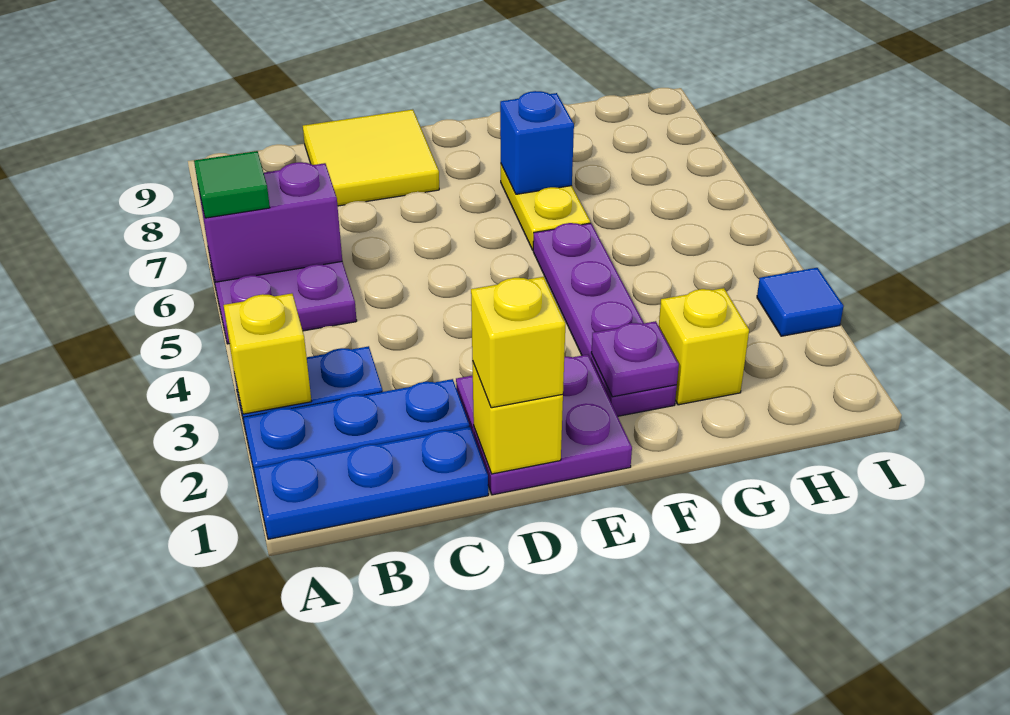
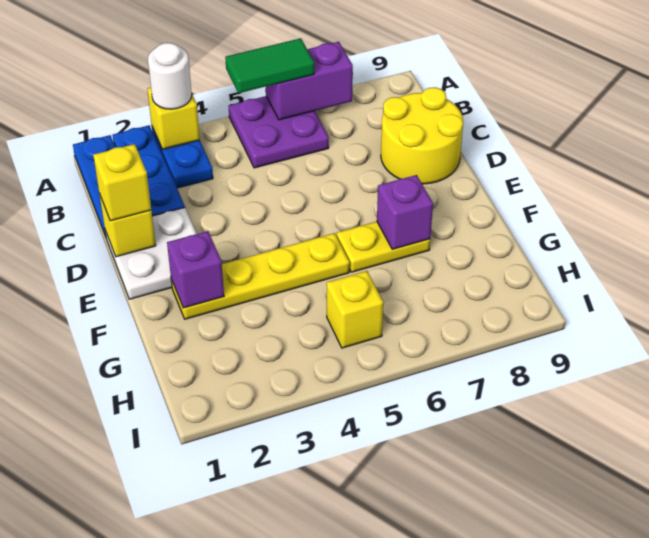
none -> white round brick A3 level 3
purple brick A6:B6 level 2 -> purple brick A6:A7 level 2
green tile A6 level 3 -> green tile A5:A6 level 3
yellow tile C8:D9 level 1 -> yellow round brick C8:D9 level 1
purple plate D1:E2 level 1 -> white plate D1:E2 level 1
purple plate F2:F5 level 1 -> yellow plate F2:F5 level 1
purple plate F2 level 2 -> purple brick F2 level 2
blue brick F7 level 2 -> purple brick F7 level 2
yellow brick G2 level 1 -> yellow brick H5 level 1
blue tile I3 level 1 -> none

